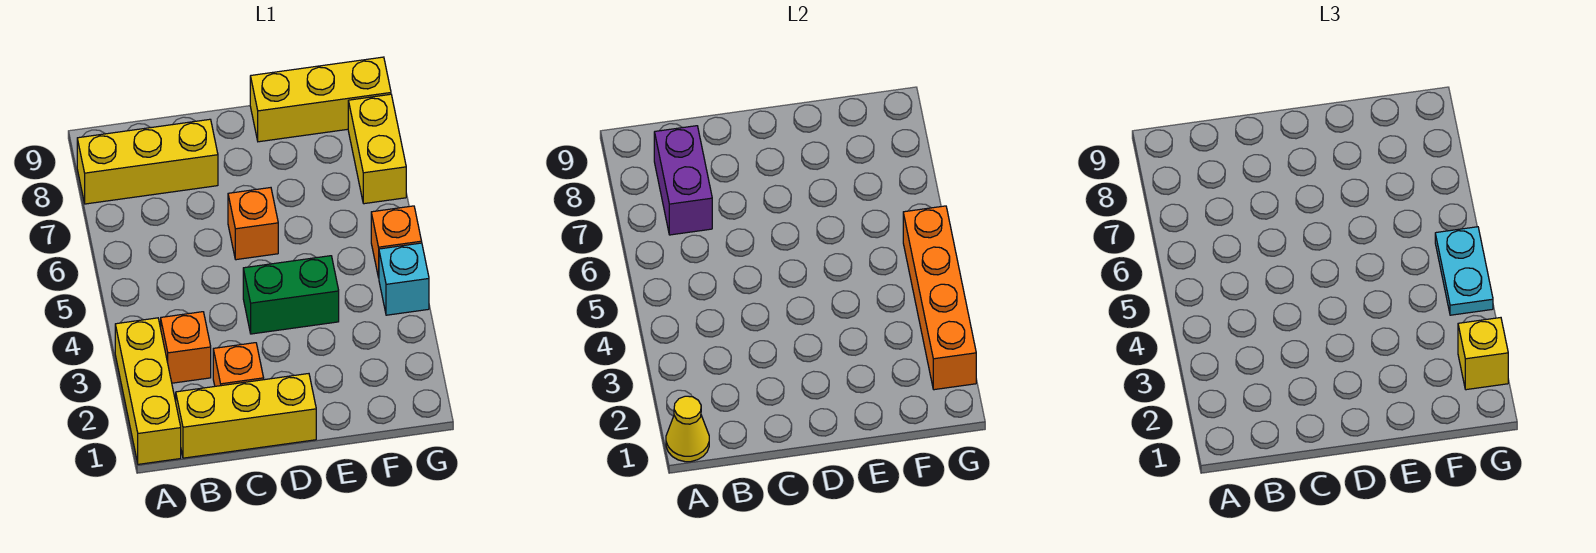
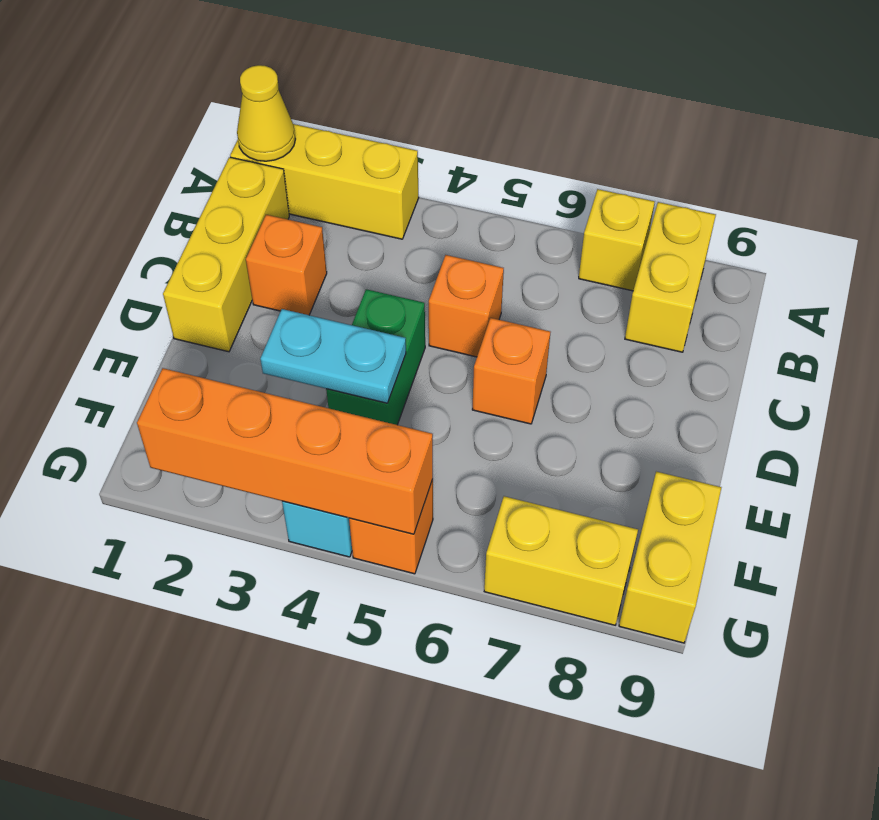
yellow brick A8:C8 level 1 -> yellow brick A8:B8 level 1
orange brick B3 level 1 -> orange brick C5 level 1
purple brick B7:B8 level 2 -> none
yellow brick E9:G9 level 1 -> yellow brick F9:G9 level 1
yellow brick G2 level 3 -> yellow brick A7 level 1
cyan plate G4:G5 level 3 -> cyan plate E3:E4 level 2

